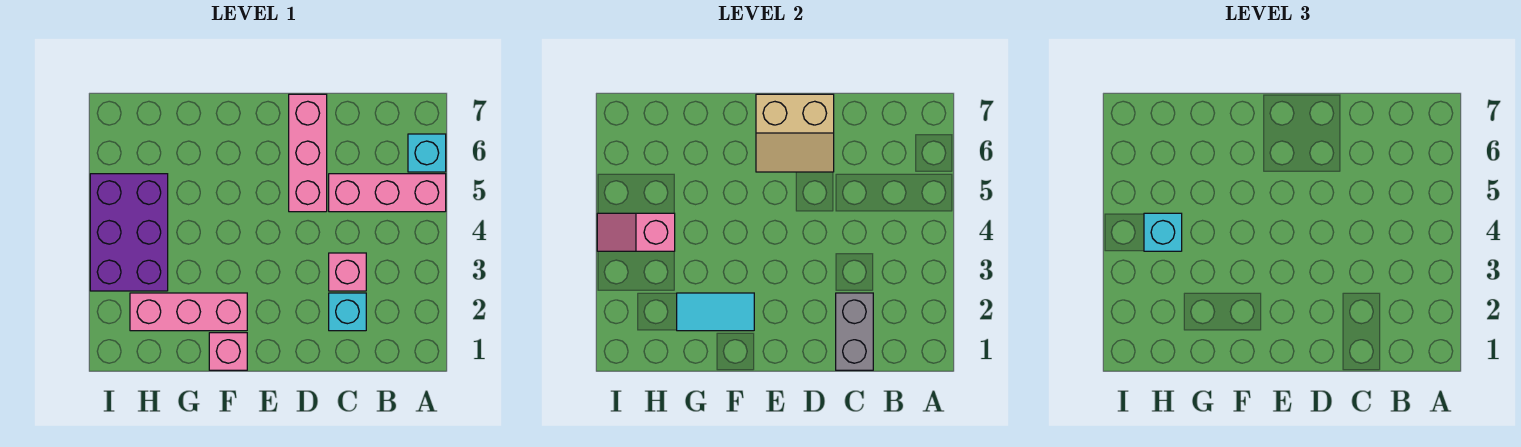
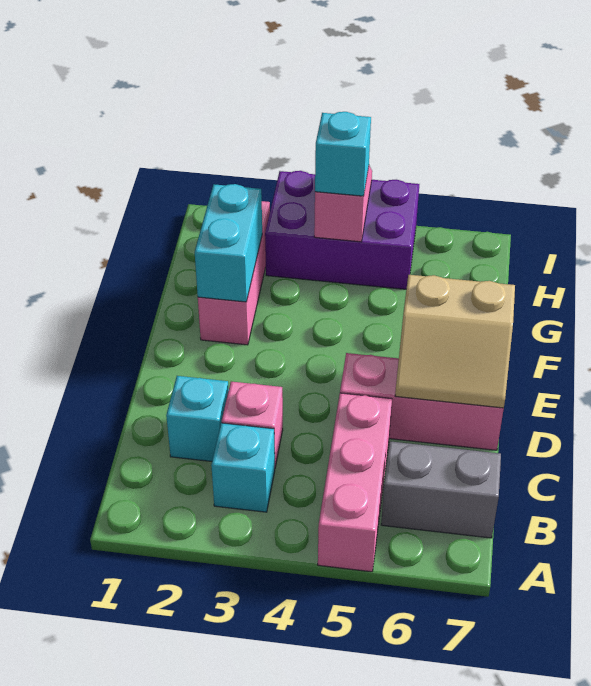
cyan brick A6 level 1 -> cyan brick B3 level 1
grey brick C1:C2 level 2 -> grey brick B6:B7 level 1
tan slope D6:E7 level 2 top 7 -> tan slope D6:E7 level 2 top E
pink brick F1 level 1 -> none
cyan tile F2:G2 level 2 -> cyan brick F2:G2 level 2

